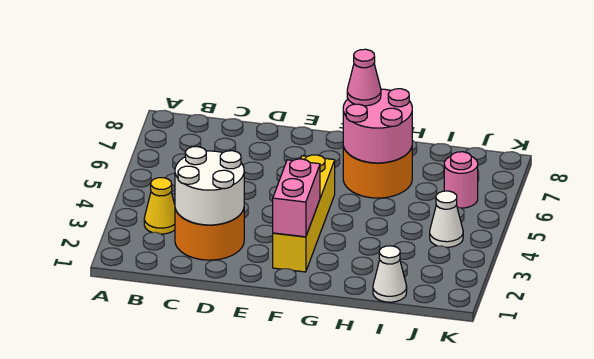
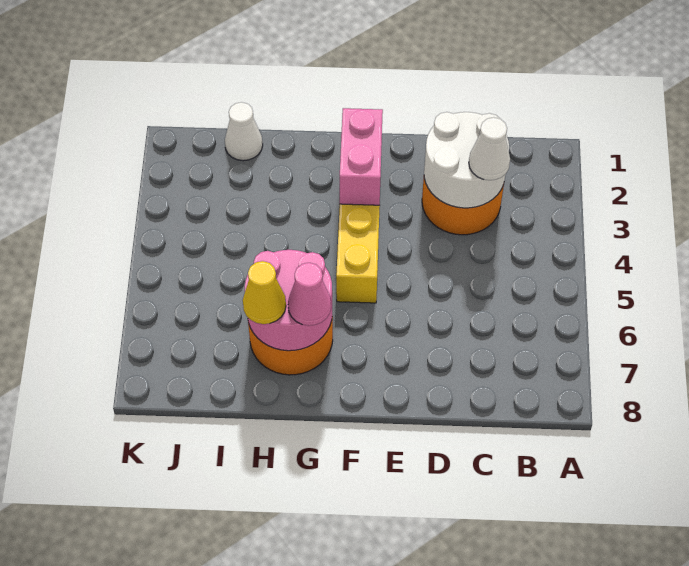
yellow cone B3 level 1 -> yellow cone H7 level 3
white cone J4 level 1 -> white cone C3 level 3
pink round brick J6 level 1 -> none

